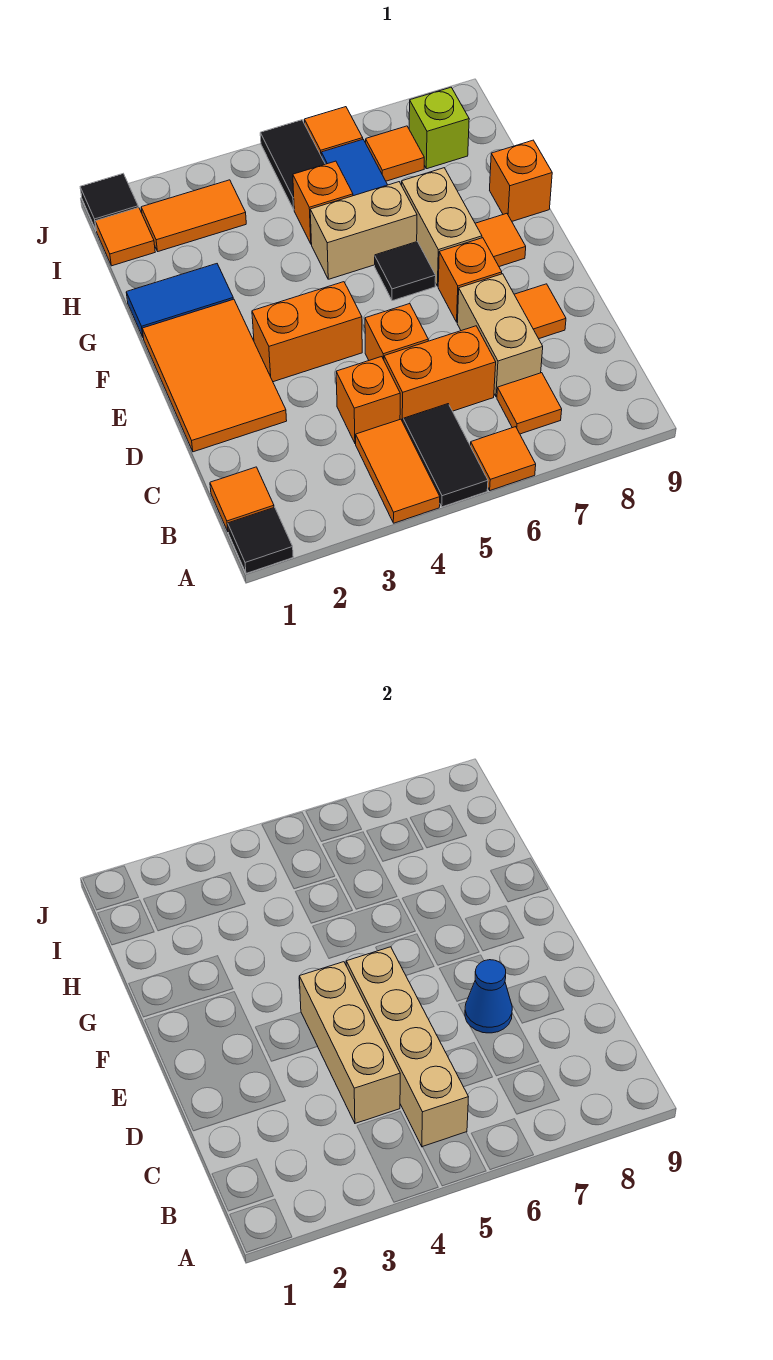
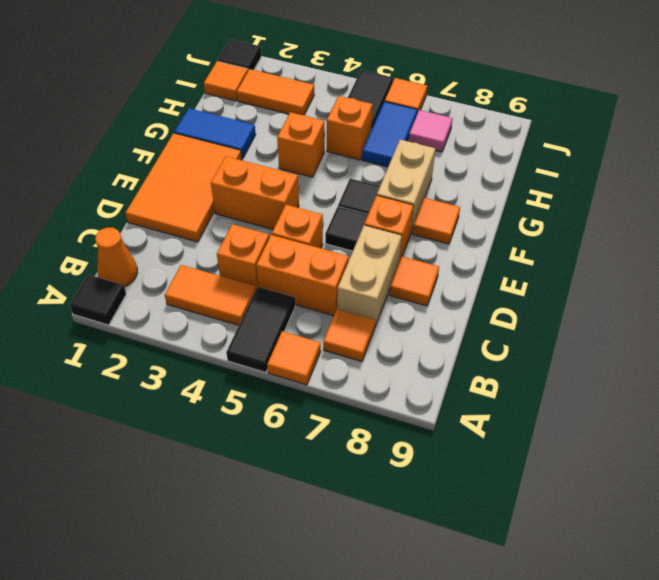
orange tile A4:B4 level 1 -> orange tile B3:B4 level 1
orange tile B1 level 1 -> orange cone B1 level 1
tan brick B5:E5 level 2 -> none
tan brick C4:E4 level 2 -> none
blue cone D7 level 2 -> none
none -> black tile E6 level 1
tan brick G5:G6 level 1 -> none
orange brick G9 level 1 -> orange brick G4 level 1
orange tile I7 level 1 -> pink tile I7 level 1
lime brick I8 level 1 -> none

